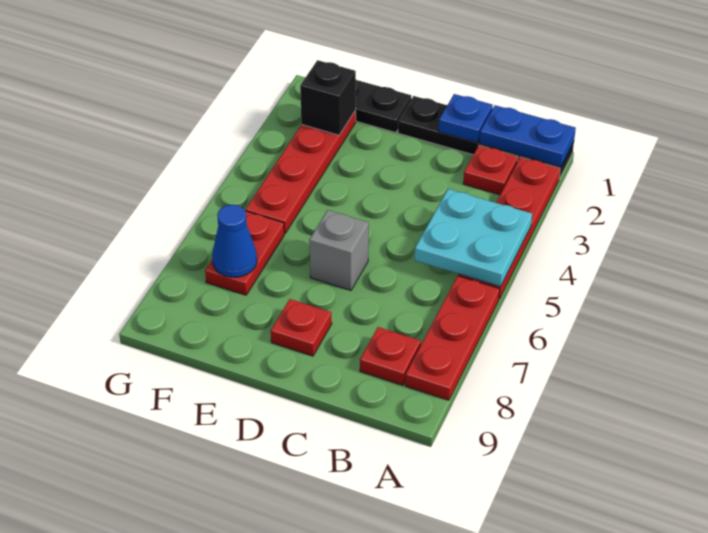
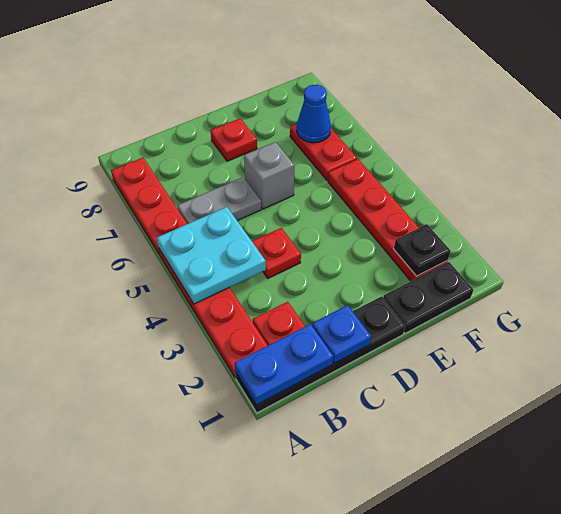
none -> grey plate B6:C6 level 1
red plate B8 level 1 -> red plate C4 level 1
black brick F2 level 2 -> black plate F2 level 2

